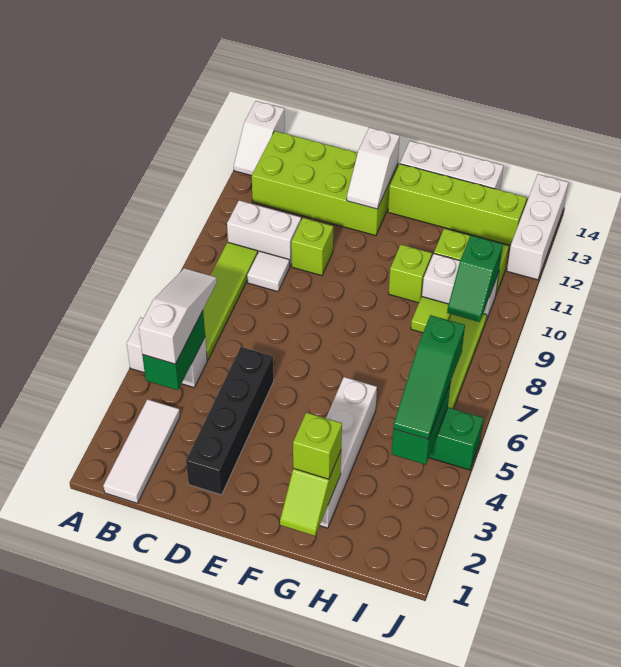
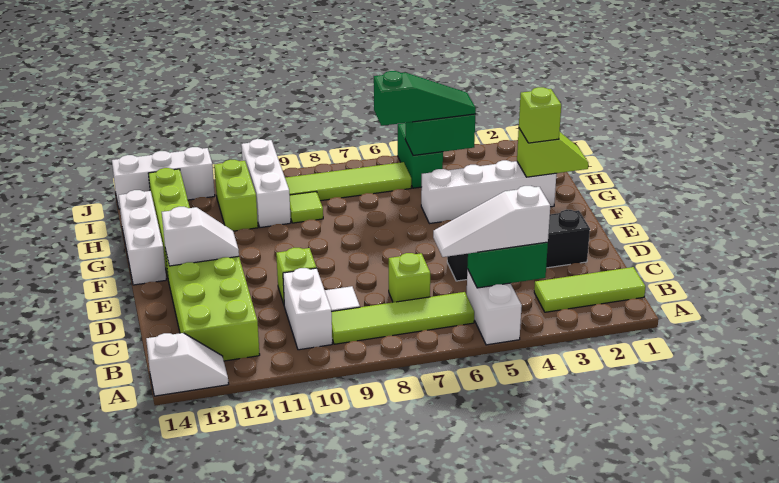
white tile B1:B3 level 1 -> lime tile B1:B3 level 1
lime brick G10 level 1 -> lime brick C7 level 1
white brick H10:I10 level 1 -> white brick H10:J10 level 1
green slope I9:I10 level 2 top 10 -> none

